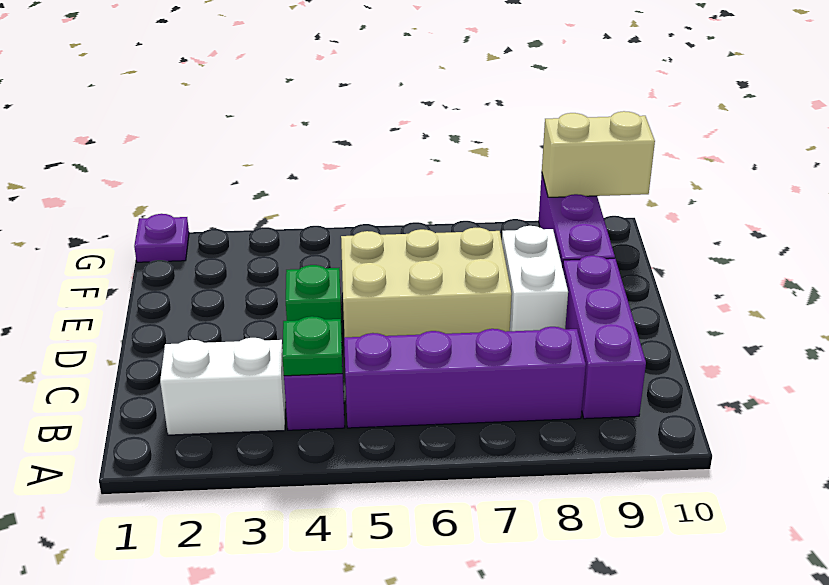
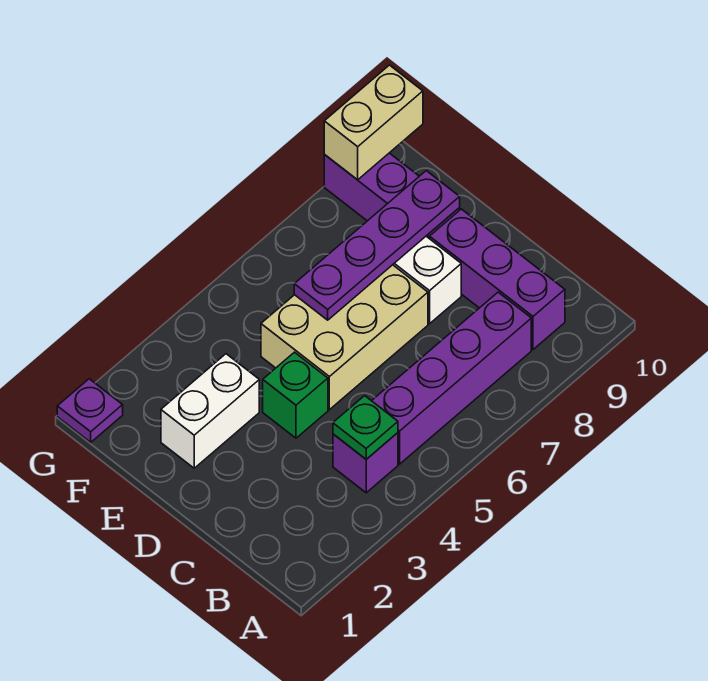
white brick B2:B3 level 1 -> white brick E2:E3 level 1
none -> purple plate E6:E9 level 2

